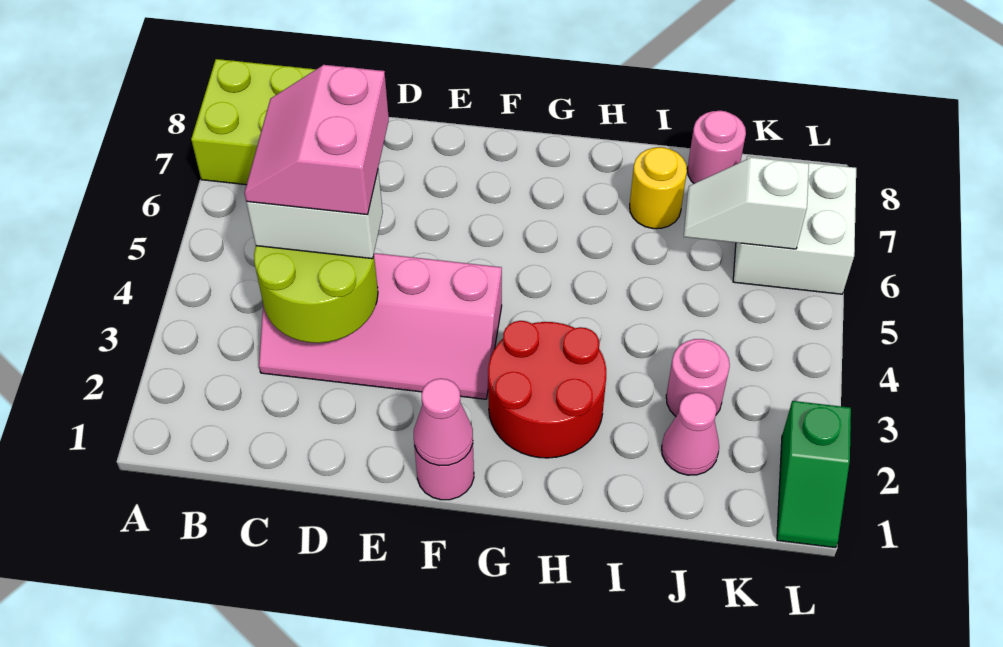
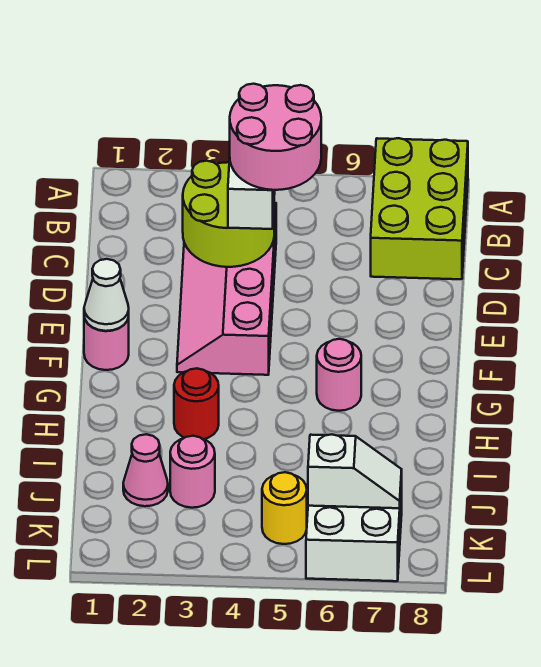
pink slope C4:D5 level 4 top D -> pink round brick C4:D5 level 4
pink cone F1 level 2 -> white cone F1 level 2
red round brick G2:H3 level 1 -> red round brick H3 level 1
yellow round brick I7 level 1 -> yellow round brick K5 level 1
white slope J6:K6 level 2 top K -> white slope K6:K7 level 2 top 6
pink round brick J8 level 1 -> pink round brick G6 level 1
green slope L1:L2 level 1 top 2 -> none

